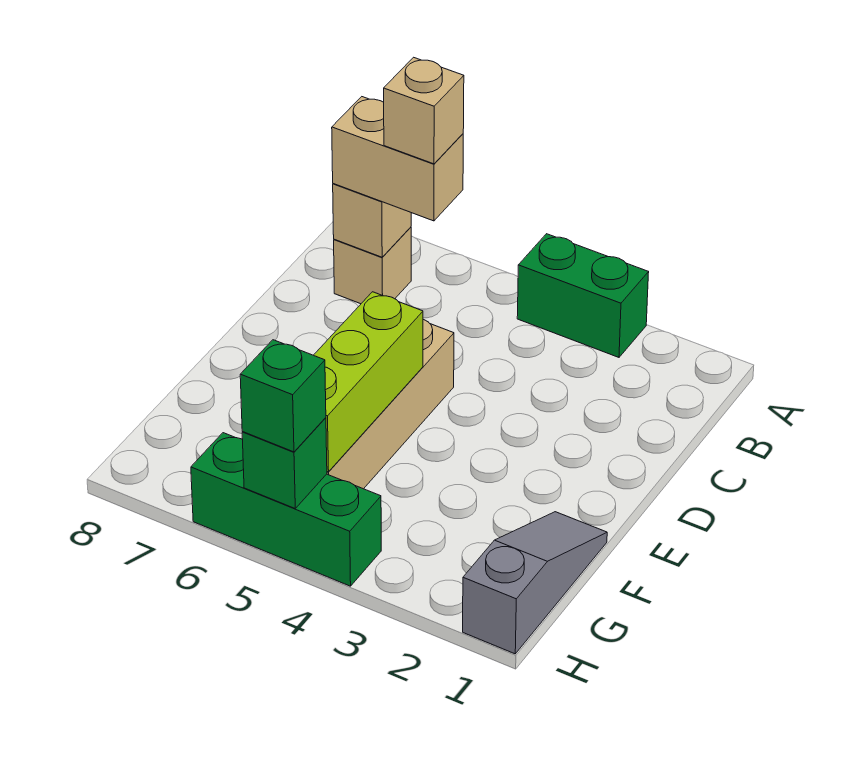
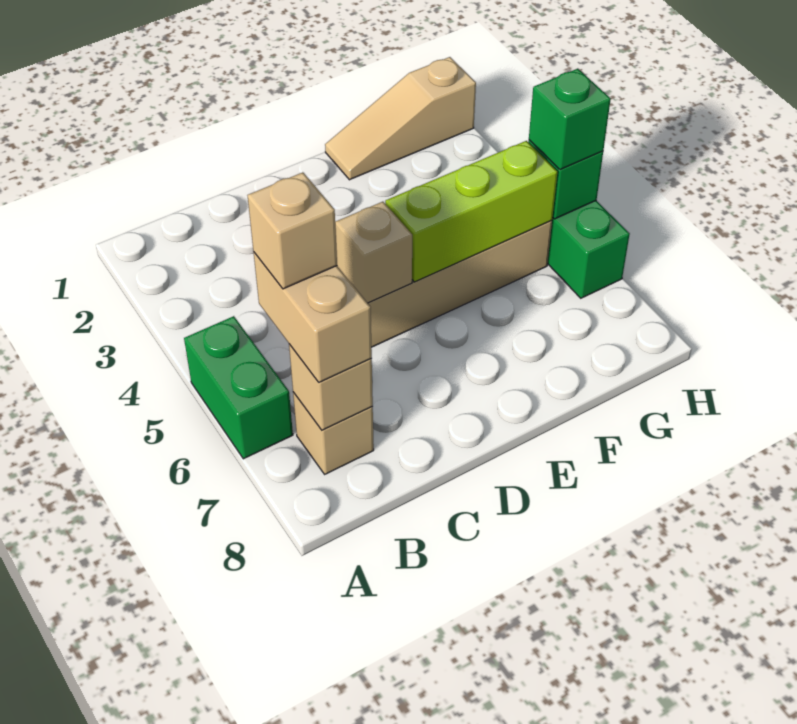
green brick A3:A4 level 1 -> green brick A5:A6 level 1
none -> tan brick D5 level 2
grey slope F1:H1 level 1 top H -> tan slope F1:H1 level 1 top H

